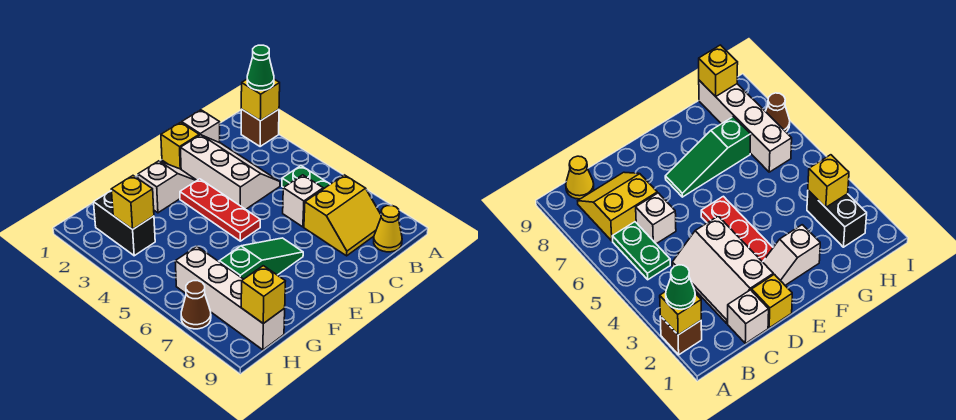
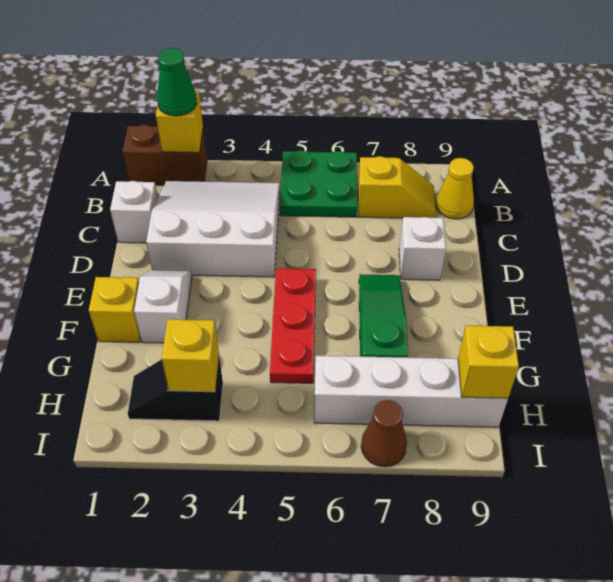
brown brick A2 level 1 -> brown brick A1:A2 level 1
green plate B5:B6 level 1 -> green plate A5:B6 level 1
yellow slope B7:C8 level 1 top 7 -> yellow slope B7:B8 level 1 top 7
white slope C2:D4 level 1 top D -> white slope B2:D4 level 1 top D
white brick C6 level 1 -> white brick D8 level 1
yellow brick D1 level 1 -> yellow brick F1 level 1
red plate E3:E5 level 1 -> red plate E5:G5 level 1
black brick H2:H3 level 1 -> black slope H2:H3 level 1 top 3

